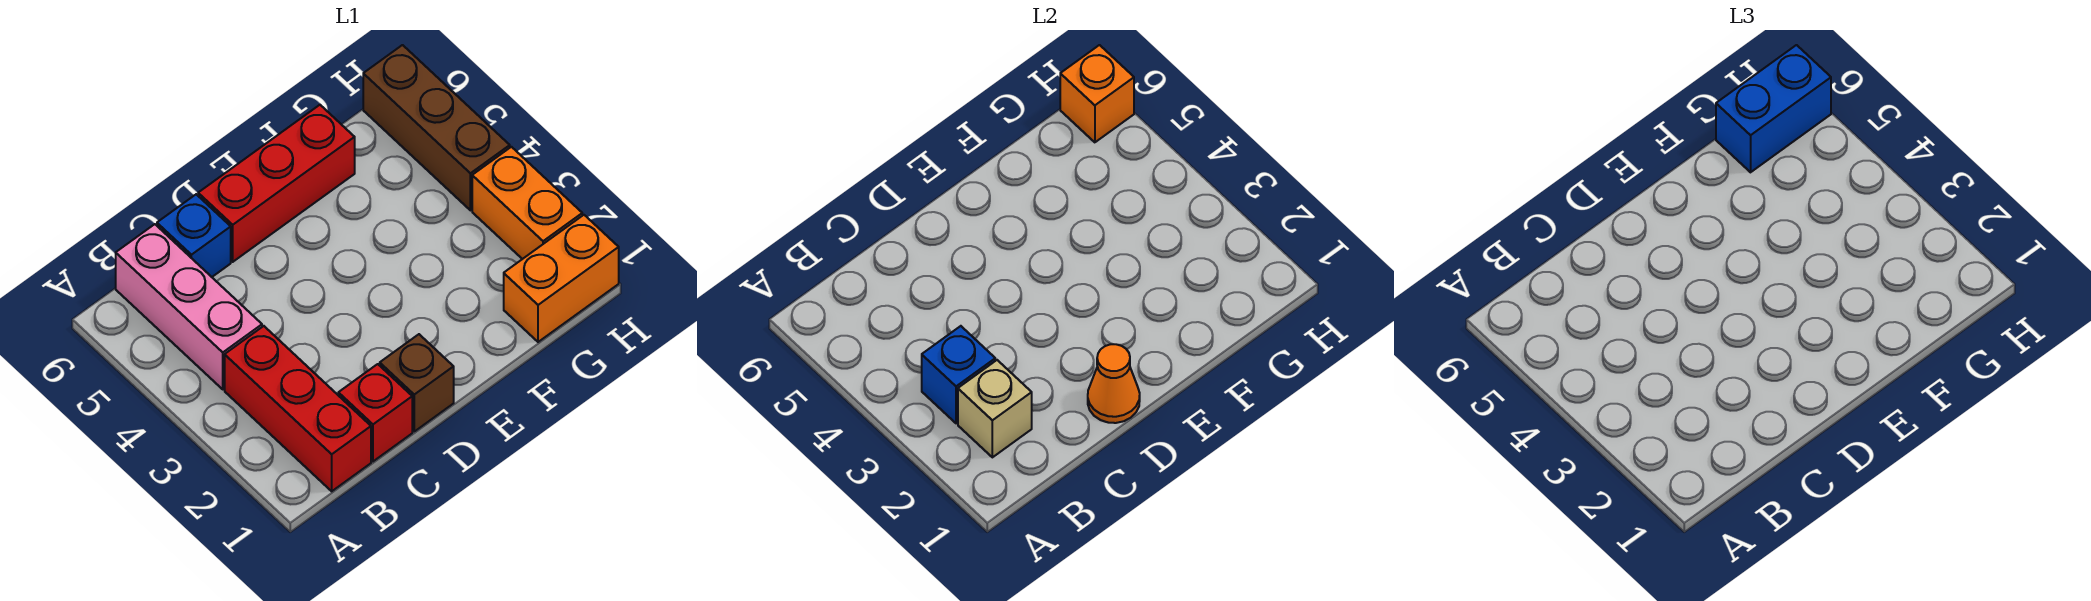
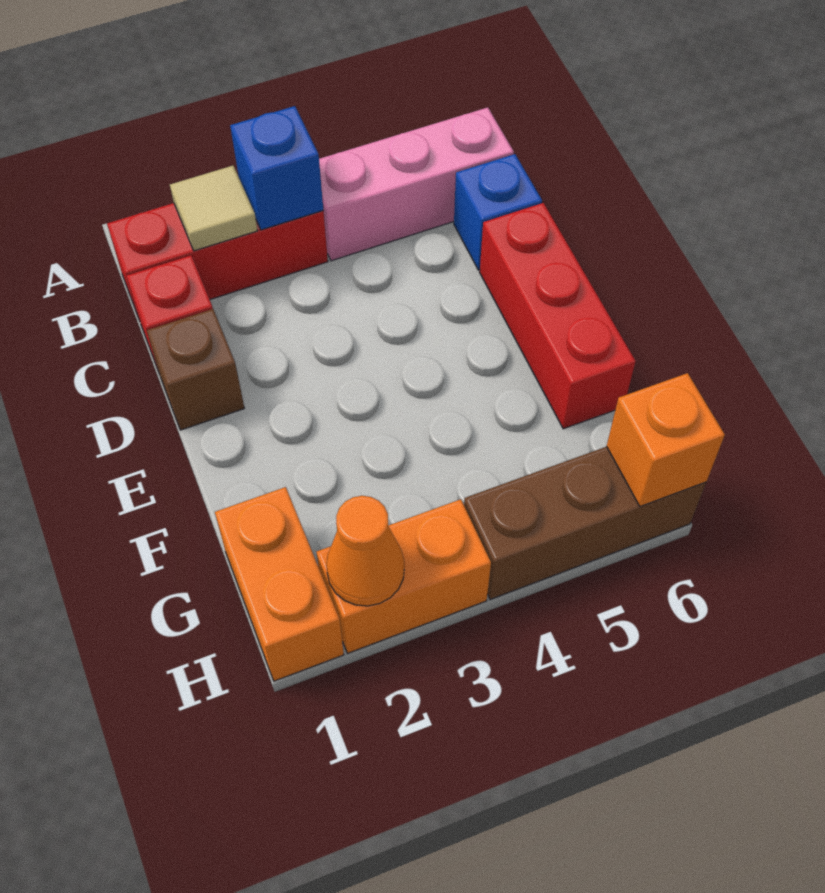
tan brick B2 level 2 -> tan tile B2 level 2
orange cone D1 level 2 -> orange cone H2 level 2
blue brick G6:H6 level 3 -> none

